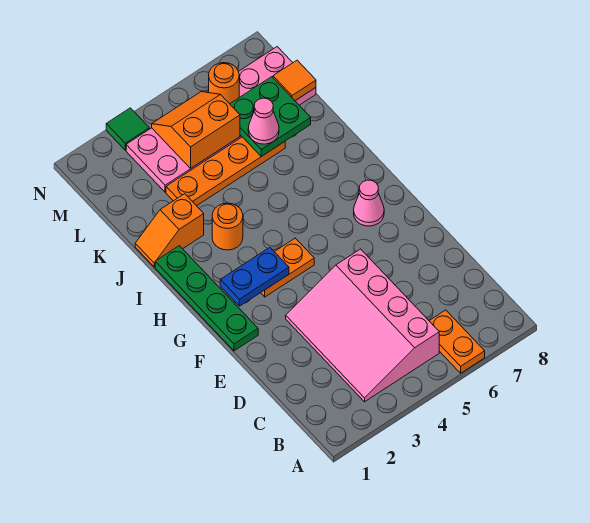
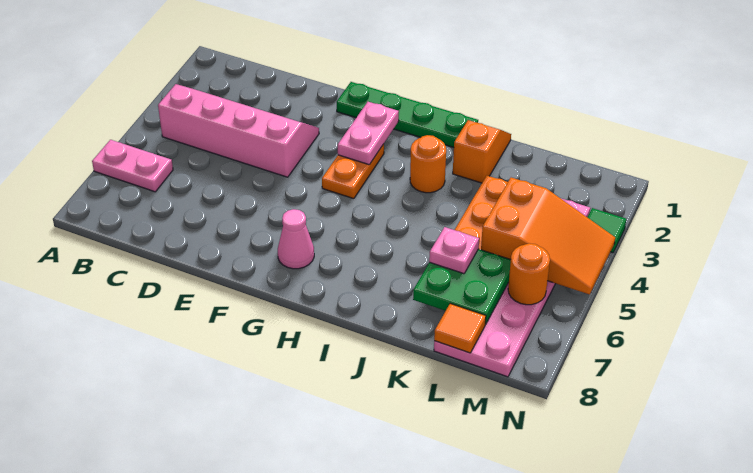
orange plate A6:B6 level 1 -> pink plate A6:B6 level 1
pink slope B3:E5 level 1 top 5 -> pink slope B3:E4 level 1 top 4
blue plate G2:G3 level 2 -> pink plate G2:G3 level 2
pink cone K6 level 3 -> pink plate K6 level 3
orange slope L4:M5 level 2 top L -> orange slope L4:N5 level 2 top L

